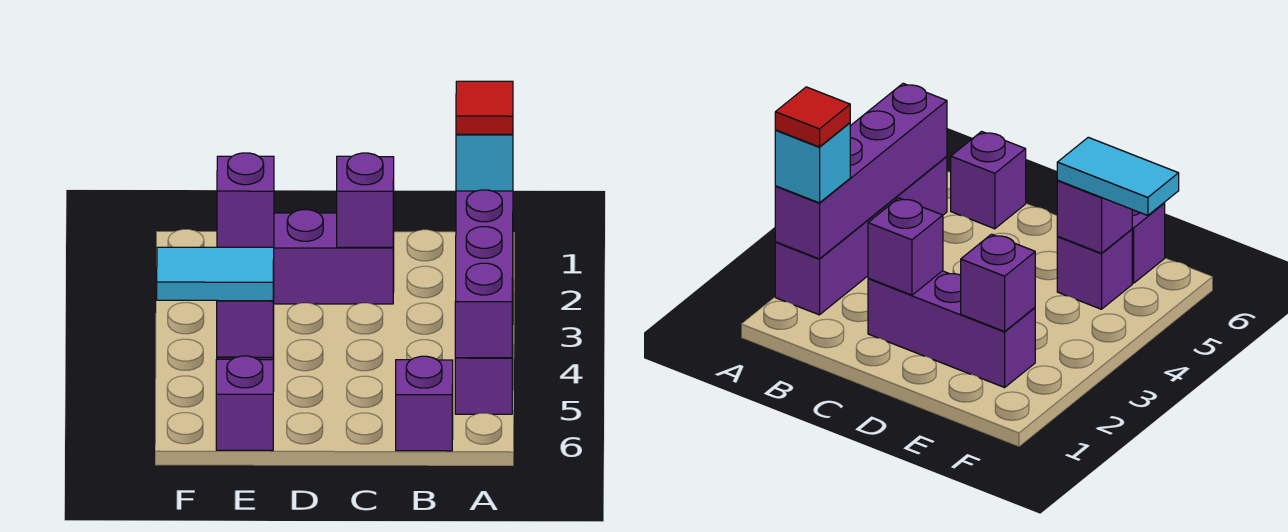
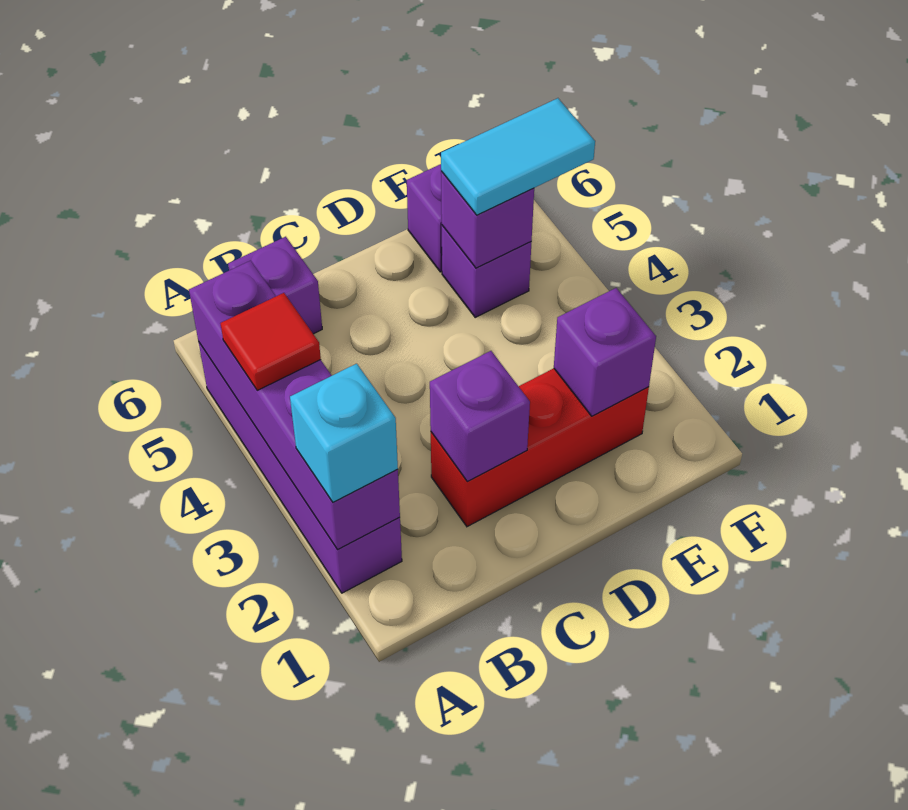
red tile A2 level 4 -> red tile A4 level 3
purple brick C2:E2 level 1 -> red brick C2:E2 level 1

